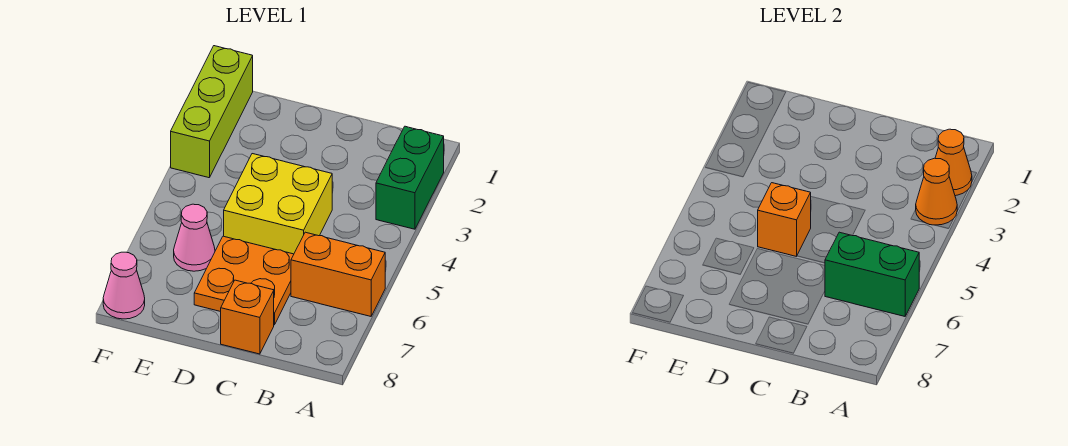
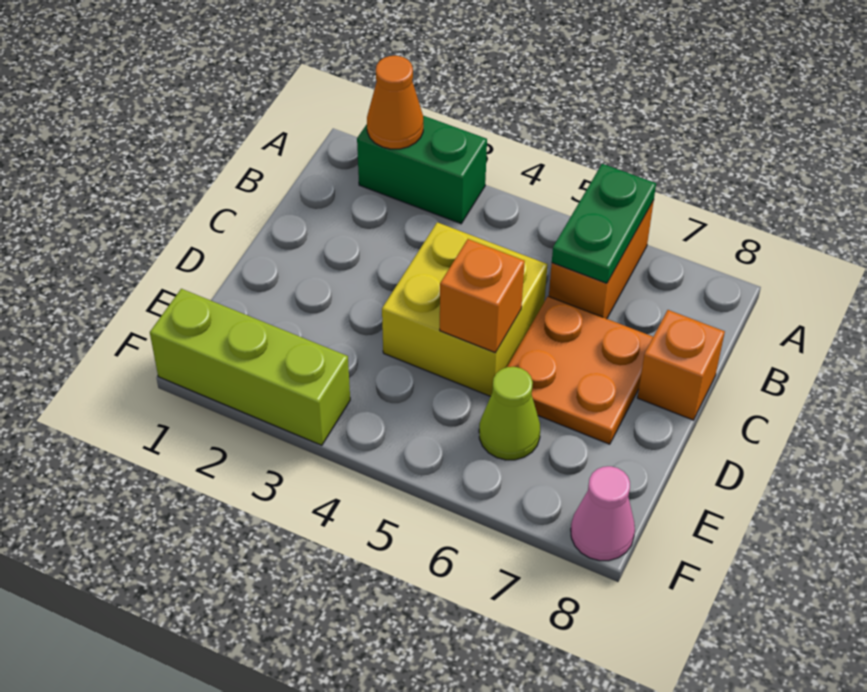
orange cone A3 level 2 -> none
green brick A6:B6 level 2 -> green plate A6:B6 level 2
pink cone E6 level 1 -> lime cone E6 level 1

